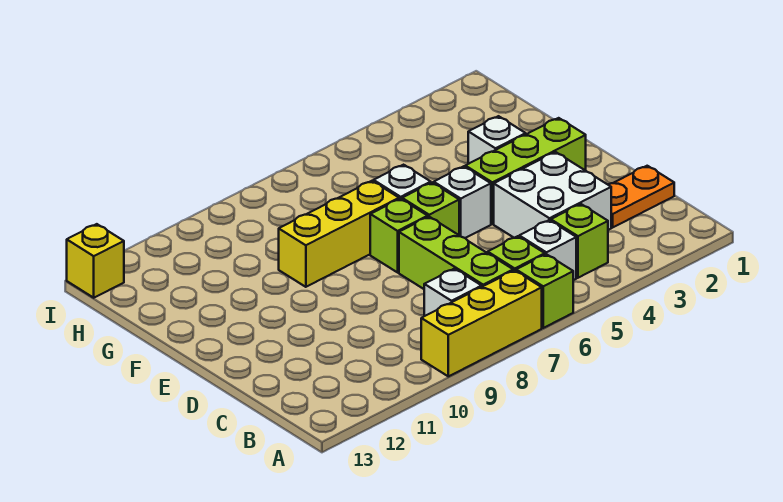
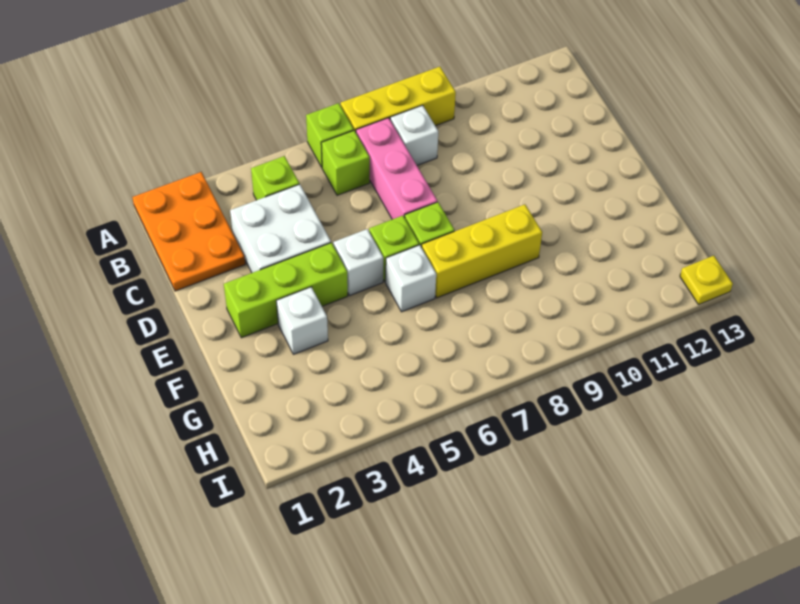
white brick B5 level 1 -> none
lime brick B7:D7 level 1 -> pink brick B7:D7 level 1
orange plate C1:C2 level 1 -> orange plate A1:C2 level 1
yellow brick I13 level 1 -> yellow plate I13 level 1

